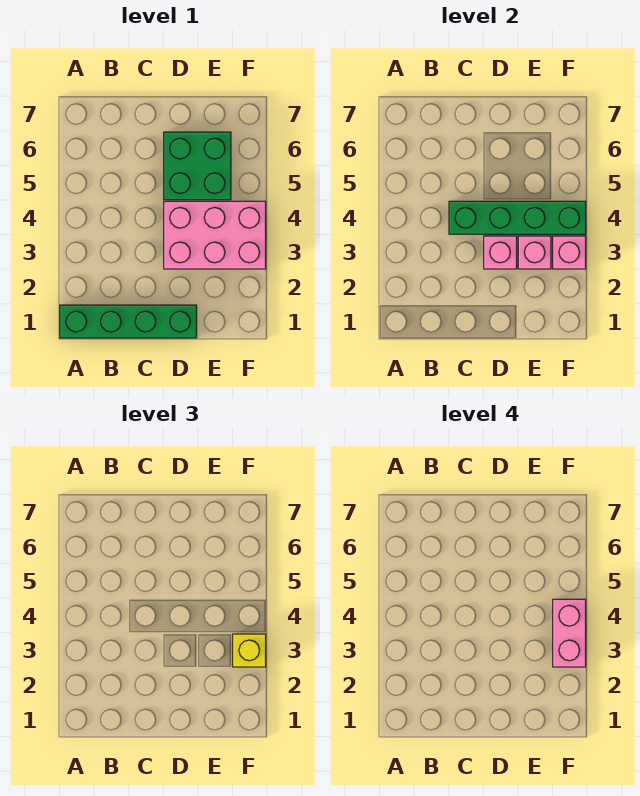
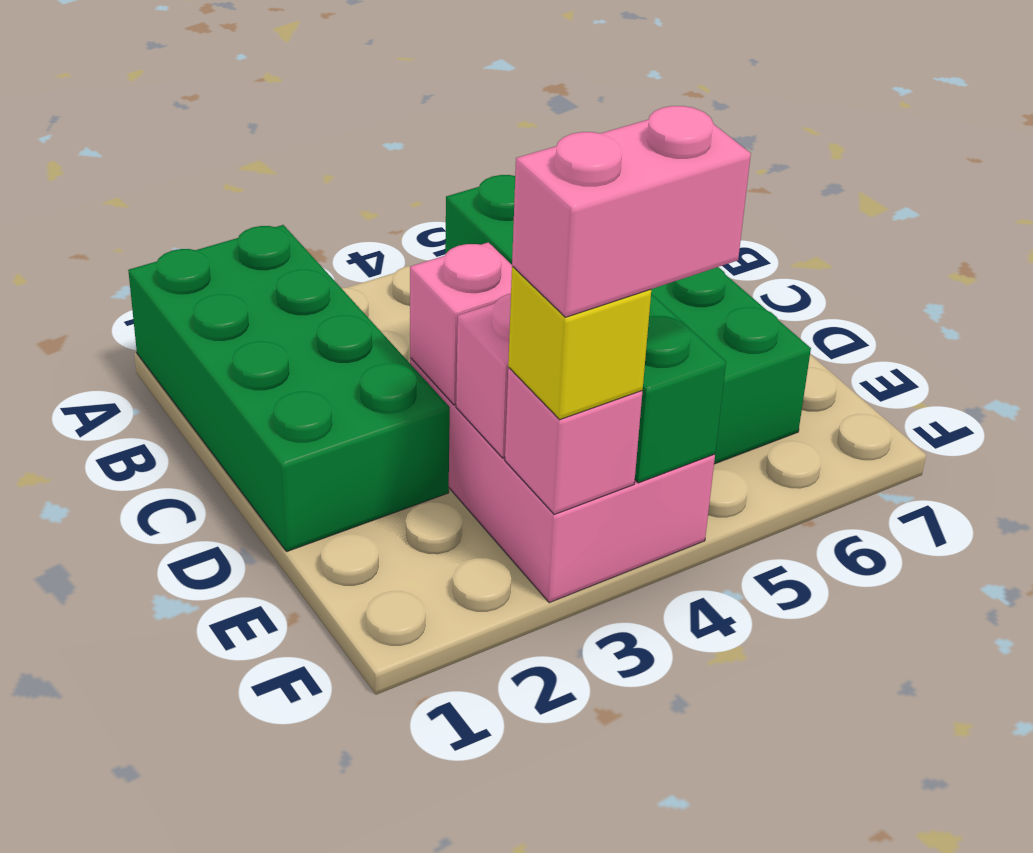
green brick A1:D1 level 1 -> green brick A1:D2 level 1

